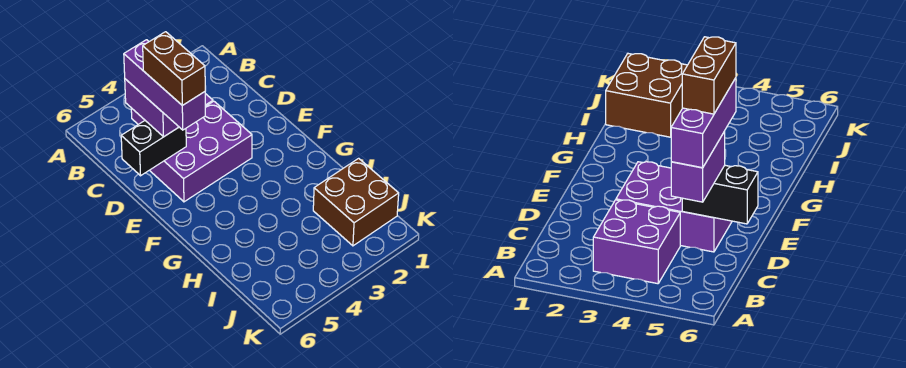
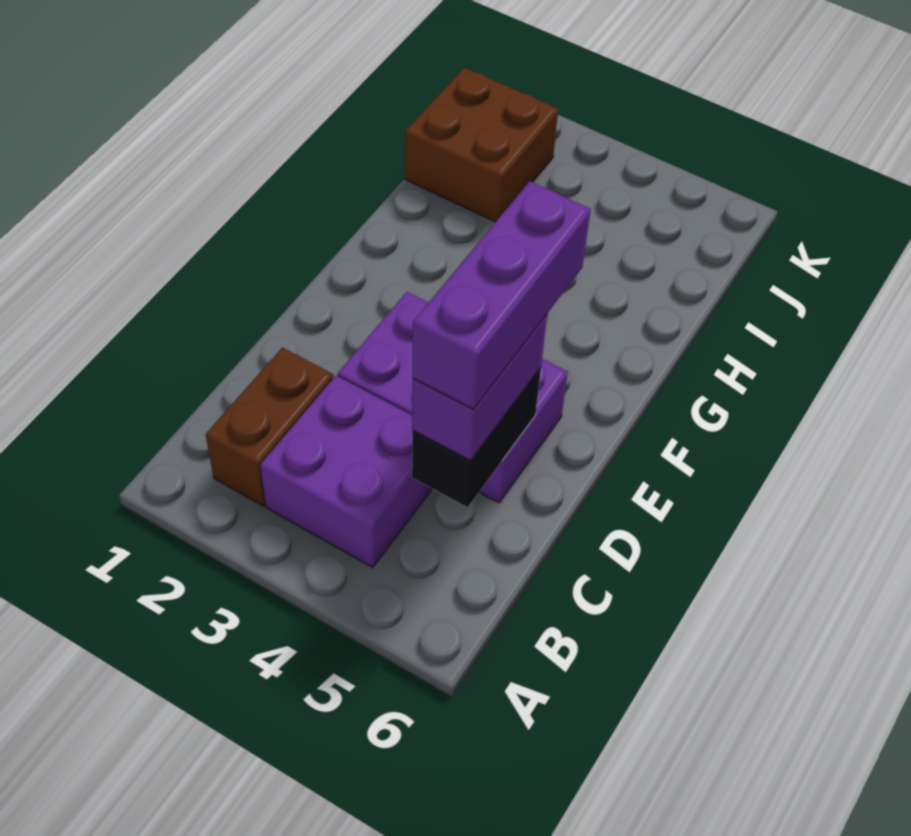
black brick D5:D6 level 2 -> black brick C5:D5 level 2
brown brick D5:E5 level 5 -> brown brick B2:C2 level 1

